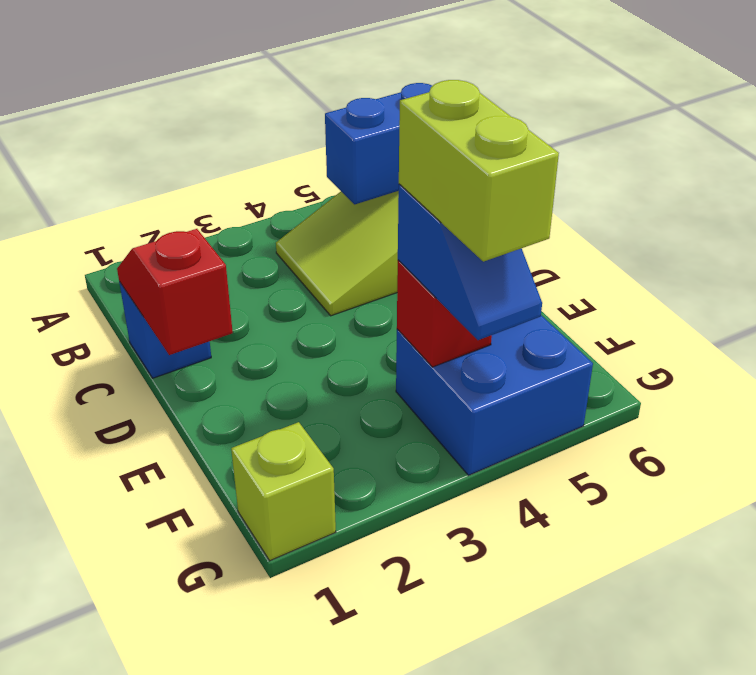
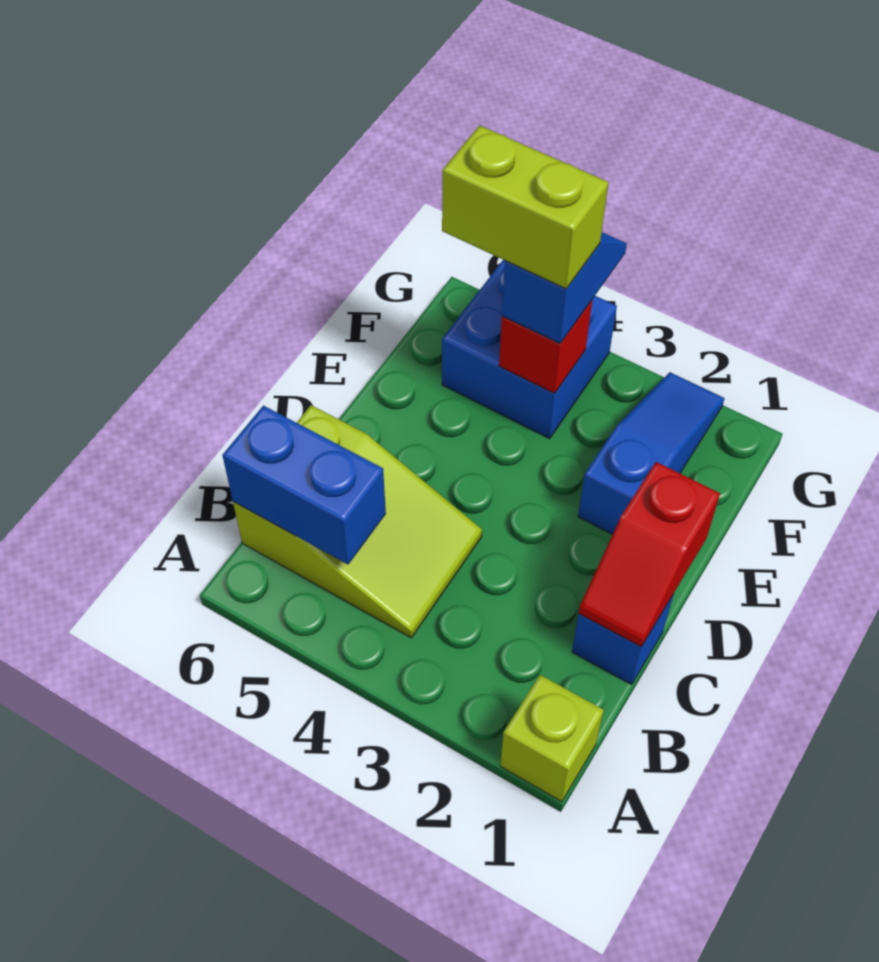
none -> blue slope E2:G2 level 1 top E
lime brick F4:G4 level 4 -> lime brick F4:F5 level 4
lime brick G1 level 1 -> lime brick A1 level 1

